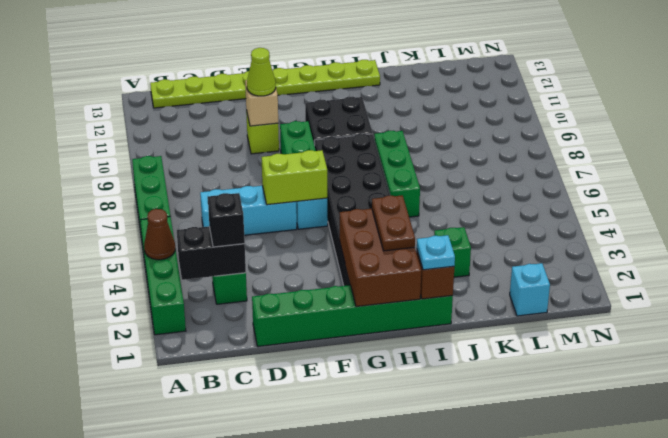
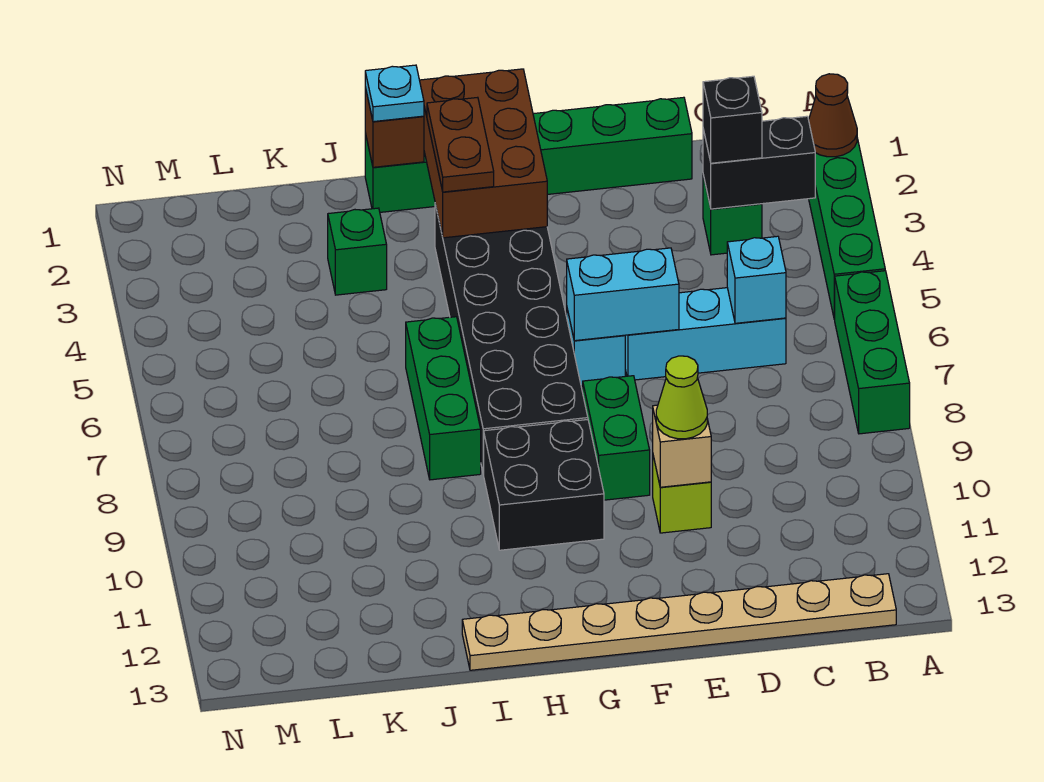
brown cone A4 level 2 -> brown cone A2 level 2
lime plate B13:I13 level 1 -> tan plate B13:I13 level 1
lime brick E6:F6 level 2 -> cyan brick E6:F6 level 2
cyan brick L1 level 1 -> cyan brick C6 level 2

